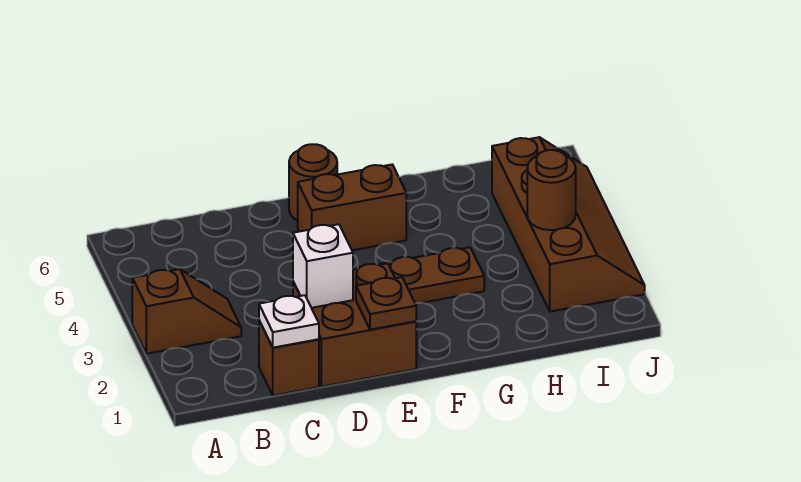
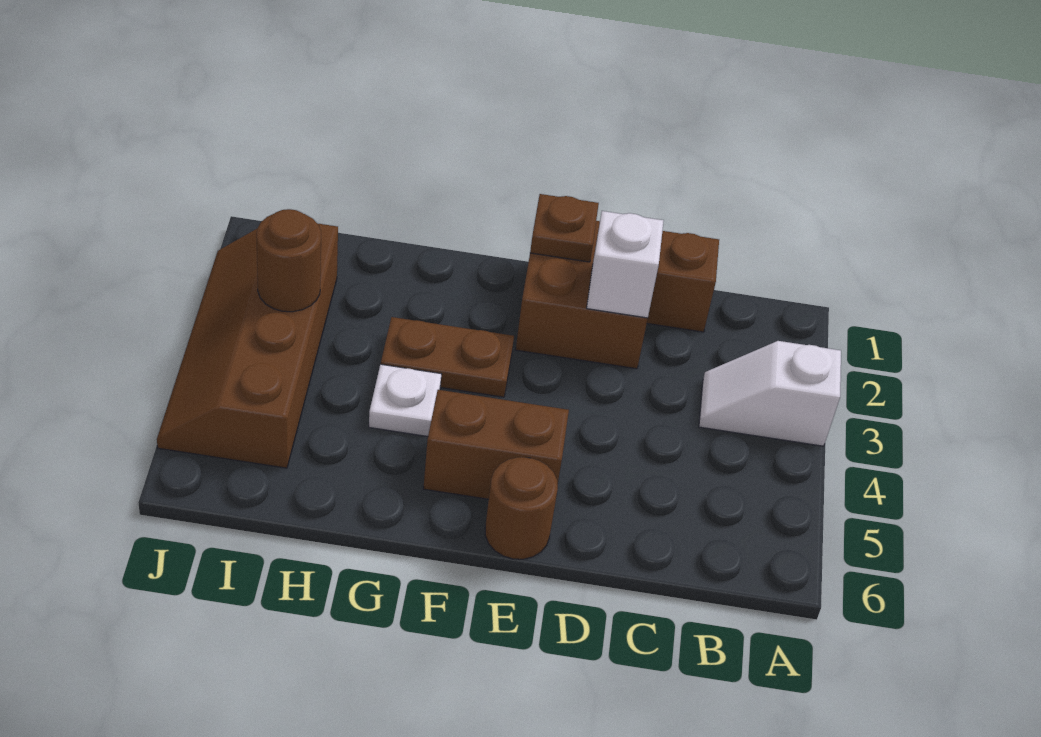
brown slope A3:B3 level 1 top A -> white slope A3:B3 level 1 top A
white plate C1 level 2 -> white plate G4 level 1

